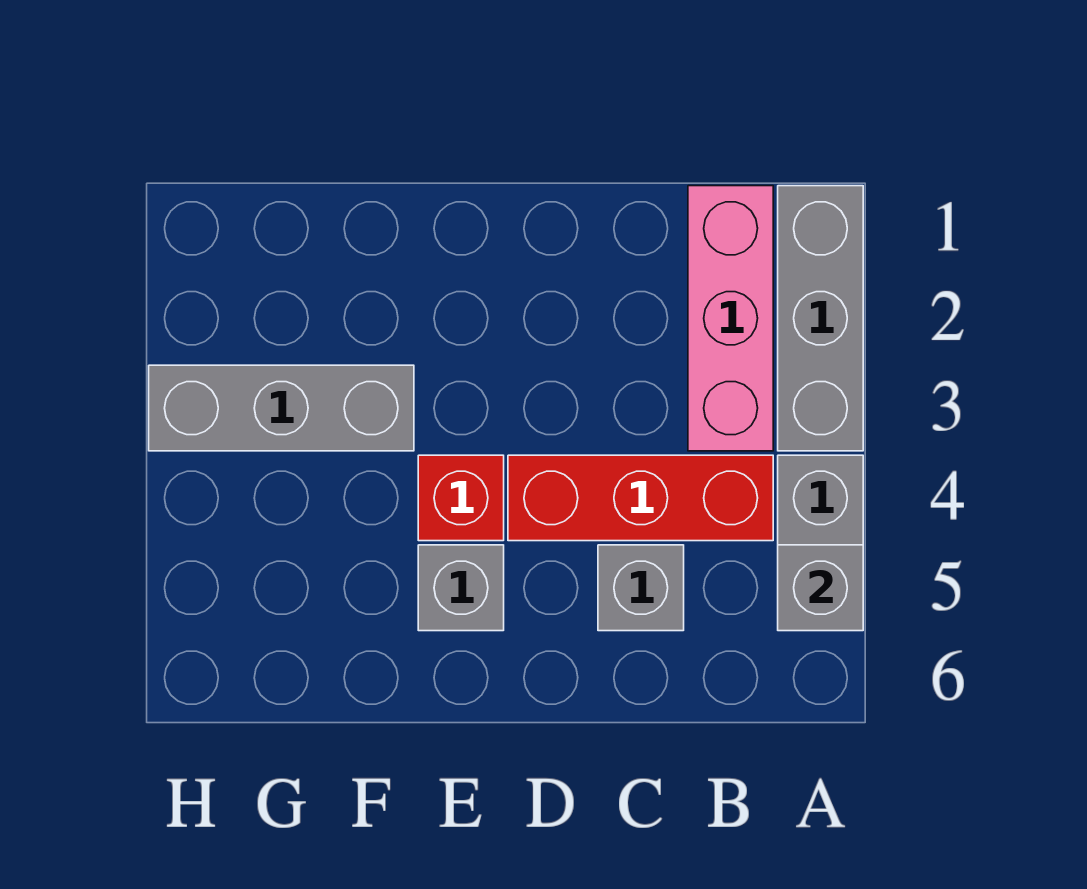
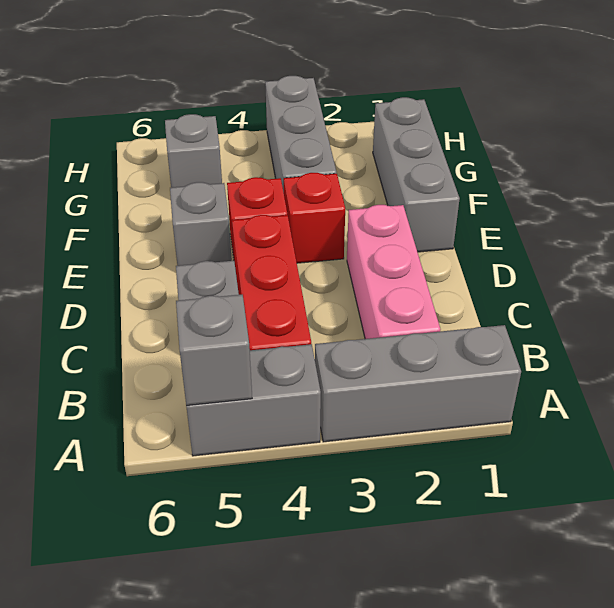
pink brick B1:B3 level 1 -> pink brick B2:D2 level 1
none -> grey brick E1:G1 level 1
none -> red brick E3 level 1
none -> grey brick G5 level 1

